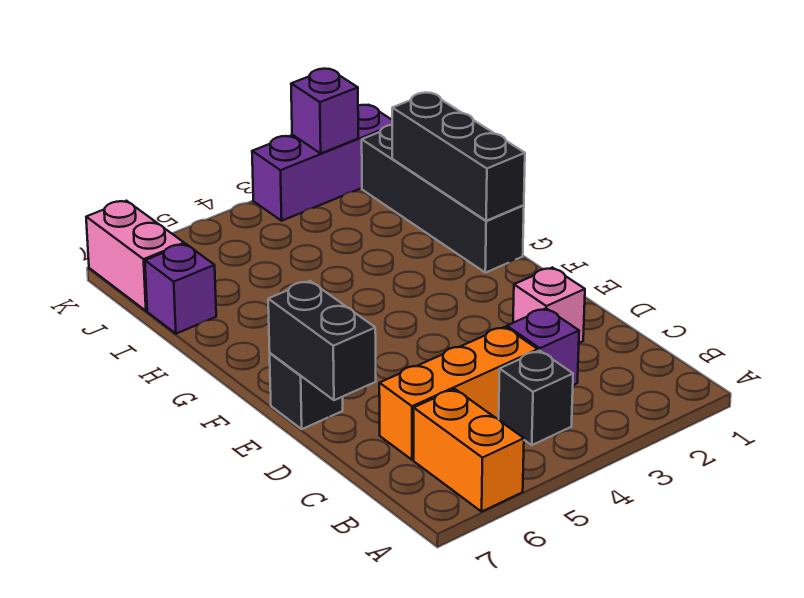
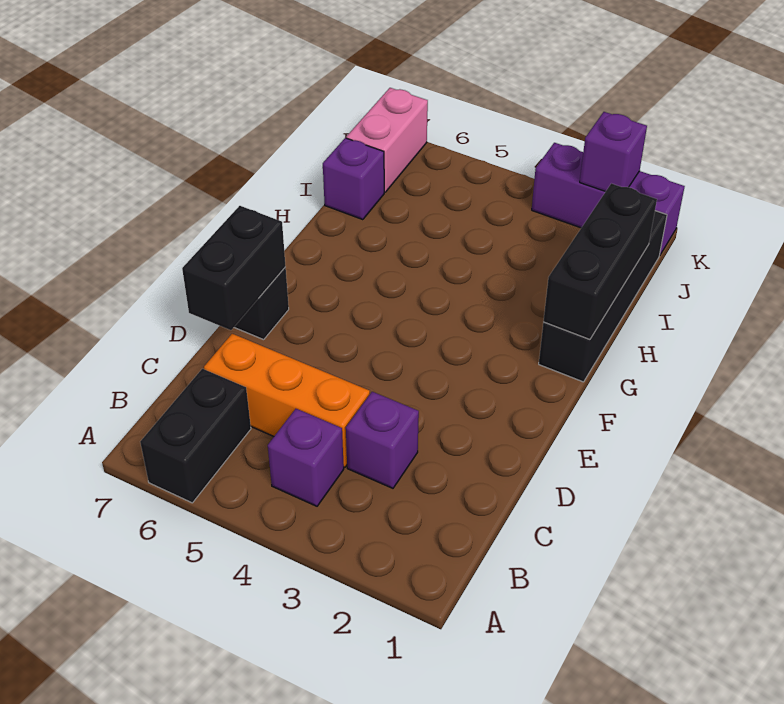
orange brick A6:B6 level 1 -> black brick A6:B6 level 1
black brick B4 level 1 -> purple brick B4 level 1
pink brick D2 level 1 -> none

